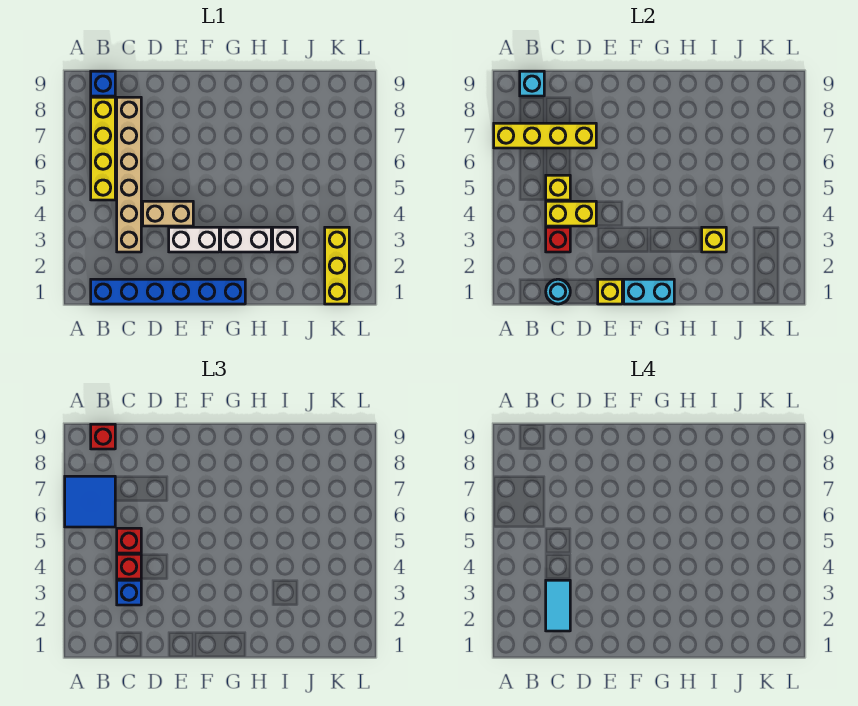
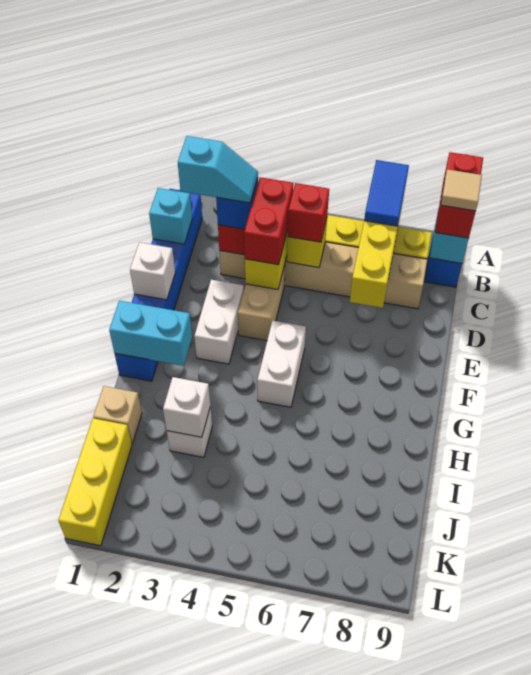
blue tile A6:B7 level 3 -> blue tile A7:B7 level 3
red brick B9 level 3 -> red brick A9:B9 level 3
none -> tan tile B9 level 4
cyan round brick C1 level 2 -> cyan brick C1 level 2
cyan tile C2:C3 level 4 -> cyan slope C2:C3 level 4 top 2
red brick C4 level 3 -> red brick C4:D4 level 3
yellow brick E1 level 2 -> white brick E1 level 2
cyan brick F1:G1 level 2 -> cyan brick G1:G2 level 2
white brick G3:H3 level 1 -> white brick F5:G5 level 1
none -> tan brick I1 level 1
yellow brick I3 level 2 -> white brick I3 level 2
yellow brick K1:K3 level 1 -> yellow brick J1:L1 level 1

